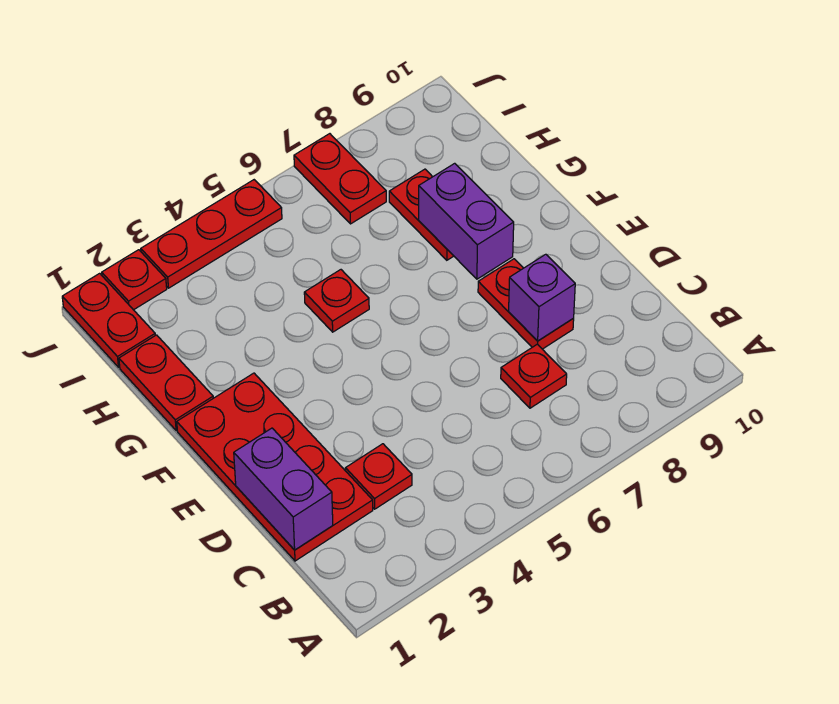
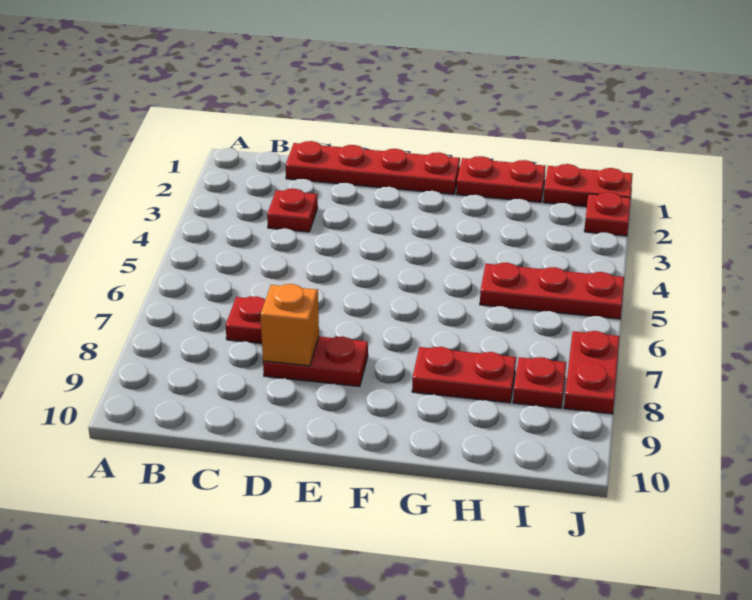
red plate C1:F2 level 1 -> red plate C1:F1 level 1
purple brick C1:D1 level 2 -> none
purple brick D8 level 2 -> orange brick D8 level 2
purple brick F8:G8 level 2 -> none
red plate G5 level 1 -> red plate I8 level 1
red plate I7:J7 level 1 -> red plate J7:J8 level 1
red plate J3:J5 level 1 -> red plate H5:J5 level 1

